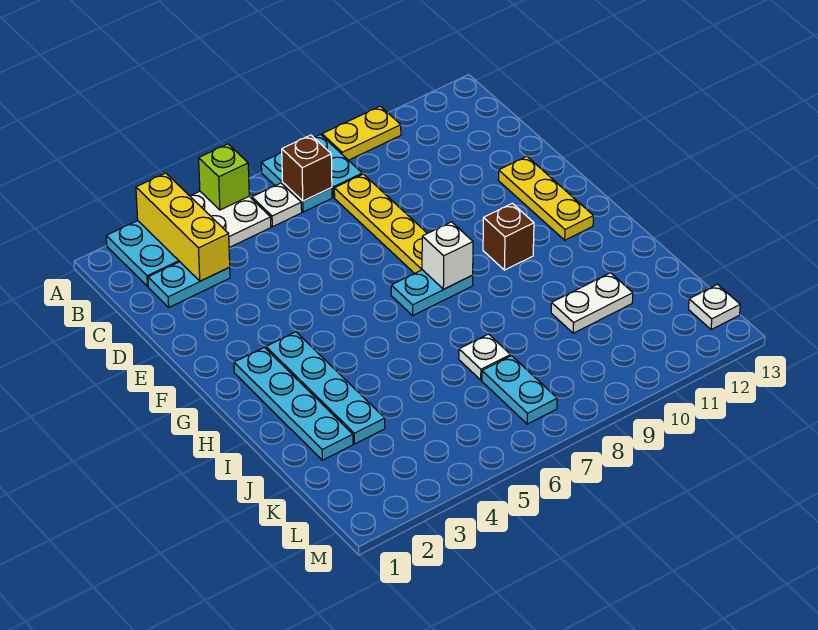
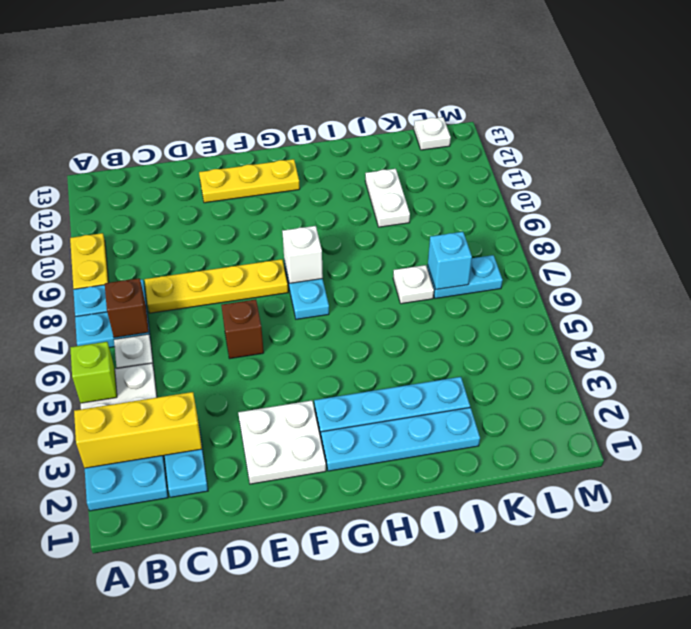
none -> white plate E2:F3 level 1
brown brick G10 level 1 -> brown brick E6 level 1
none -> cyan brick K7 level 2

